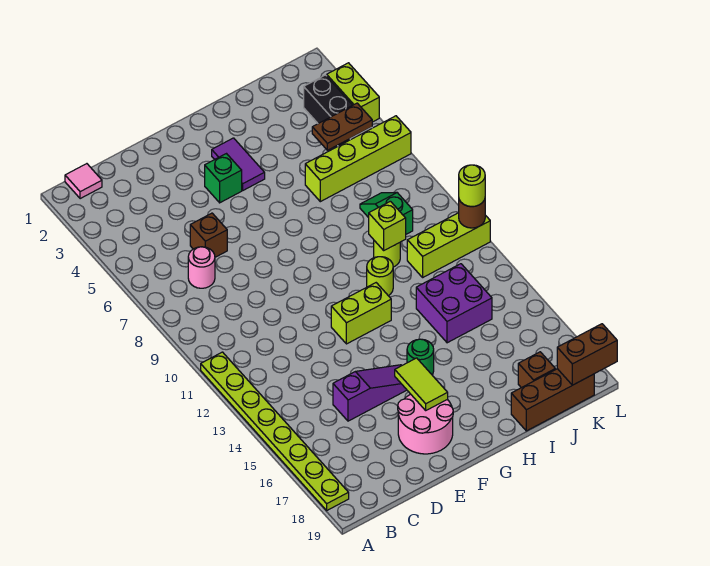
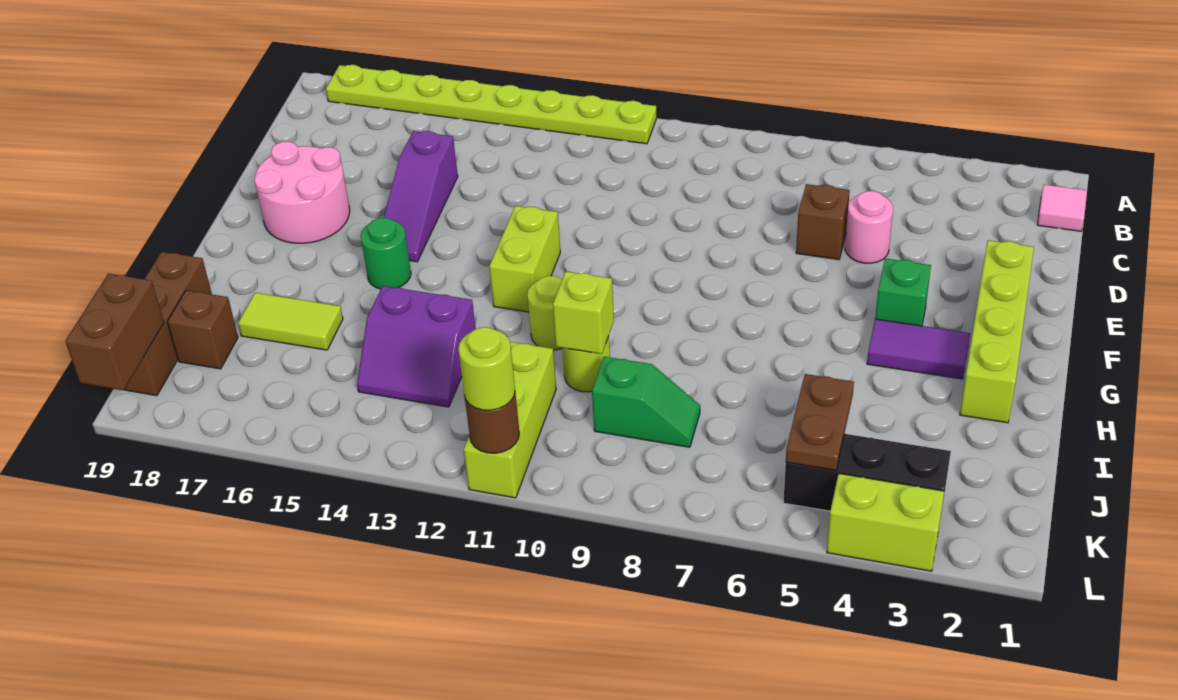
pink round brick C7 level 1 -> pink round brick D5 level 1
lime tile F16:F17 level 2 -> lime tile I16:I17 level 1
lime brick I6:L6 level 1 -> lime brick E2:H2 level 1
purple brick I13:J14 level 1 -> purple slope I13:J14 level 1 top I

